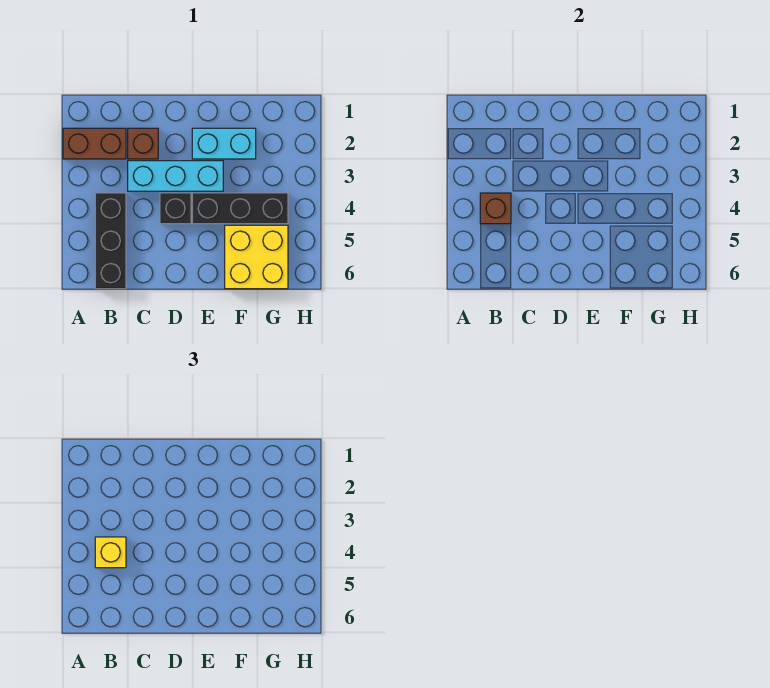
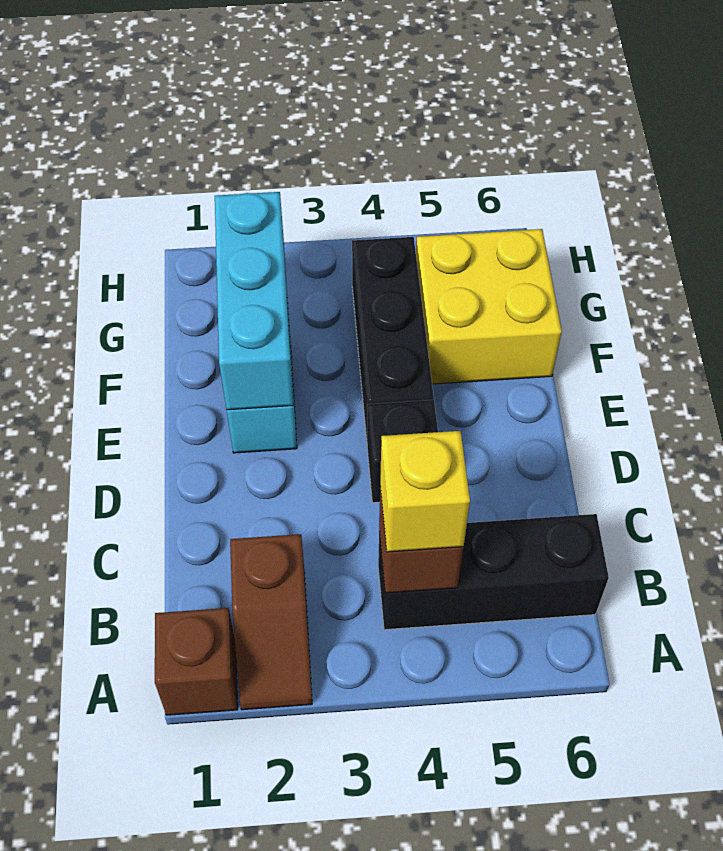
brown brick A2:B2 level 1 -> brown slope A2:B2 level 1 top B
brown brick C2 level 1 -> brown brick A1 level 1
cyan brick C3:E3 level 1 -> cyan brick E2:G2 level 2

